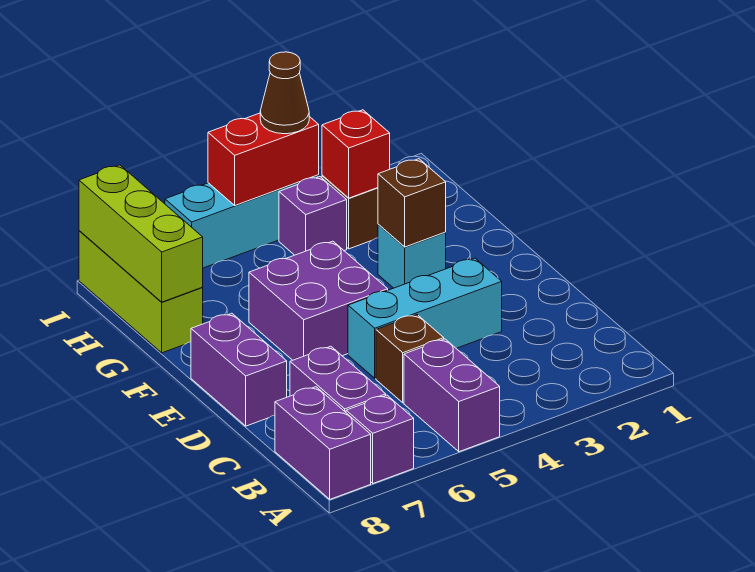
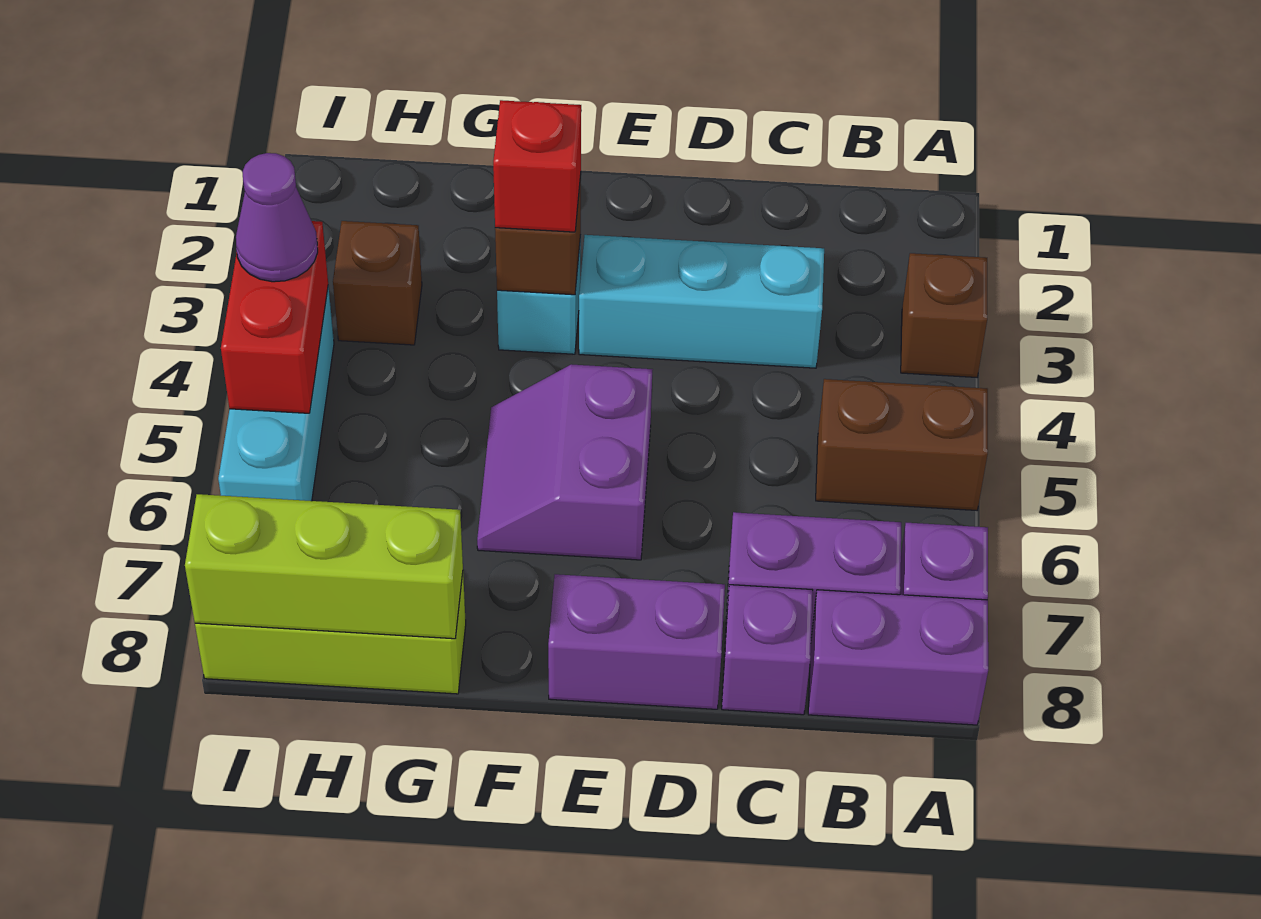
purple brick A5:B5 level 1 -> brown brick A5:B5 level 1
brown brick C5 level 1 -> brown brick A3 level 1
cyan brick D3:D5 level 1 -> cyan brick C3:E3 level 1
purple brick E5:F6 level 1 -> purple slope E5:F6 level 1 top E
red brick H3 level 2 -> red brick F3 level 3
purple brick H4 level 1 -> purple brick C8 level 1
brown cone I4 level 3 -> purple cone I4 level 3

